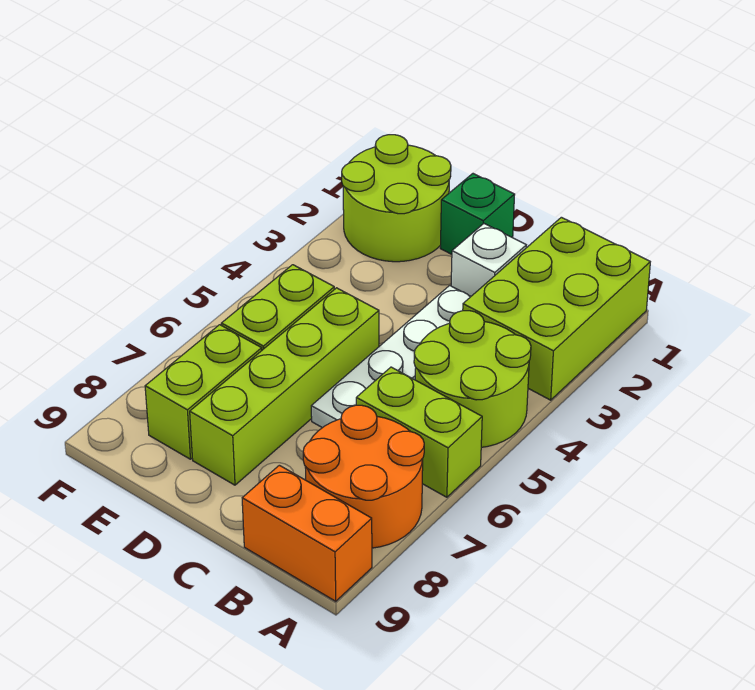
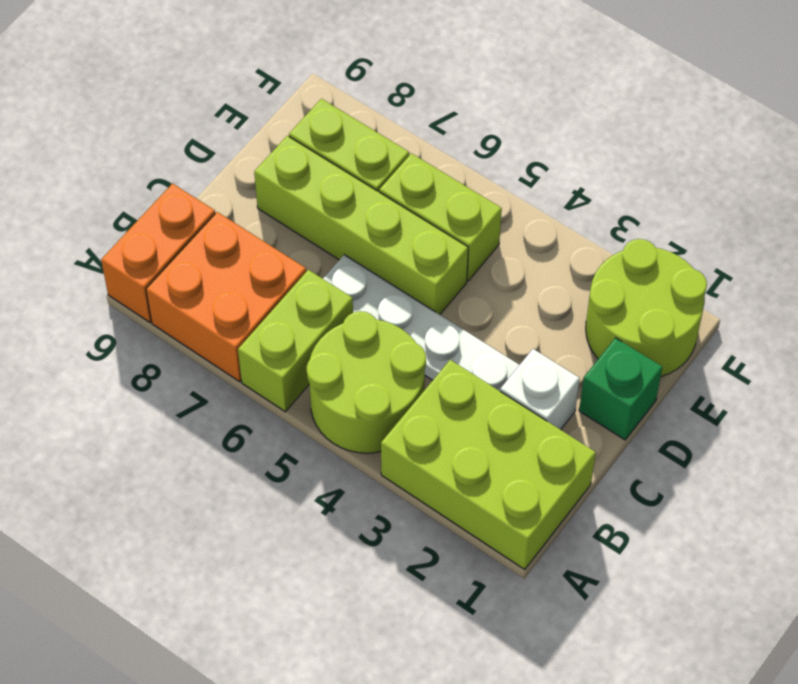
orange round brick A7:B8 level 1 -> orange brick A7:B8 level 1

